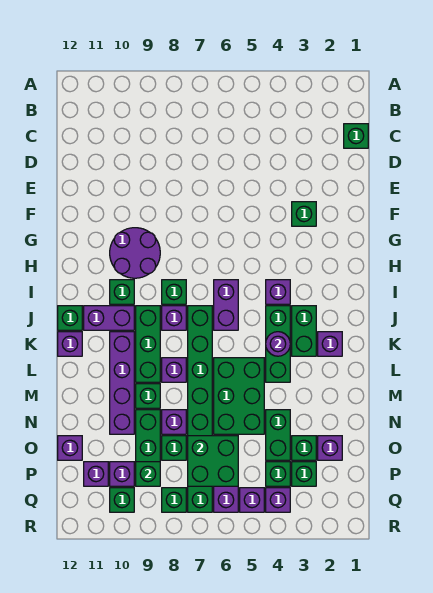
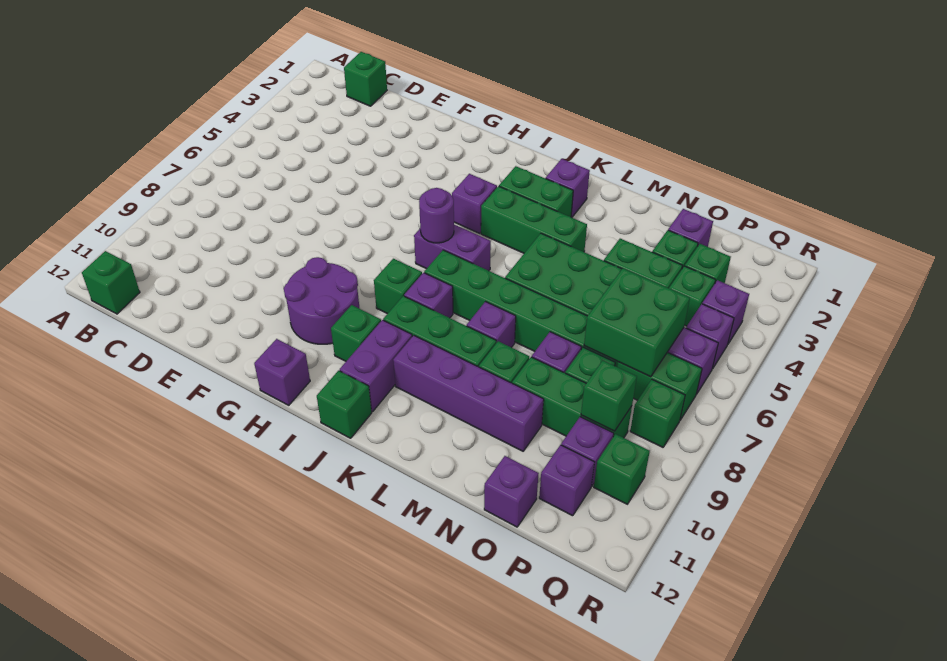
green brick F3 level 1 -> green brick B12 level 1
purple round brick K4 level 2 -> purple round brick I6 level 2
purple brick K12 level 1 -> purple brick H12 level 1

